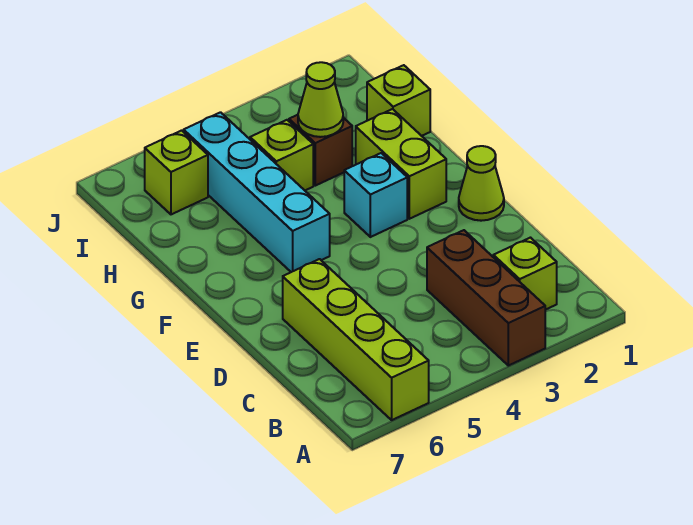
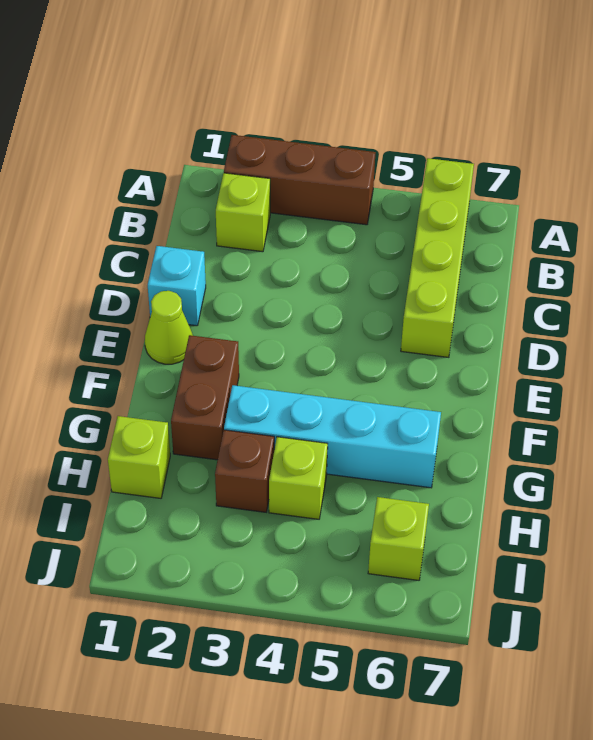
brown brick A3:C3 level 1 -> brown brick A2:A4 level 1
lime brick F2:G2 level 1 -> brown brick F2:G2 level 1
cyan brick F3 level 1 -> cyan brick D1 level 1
cyan brick F5:I5 level 1 -> cyan brick G3:G6 level 1
lime cone H3 level 2 -> none

